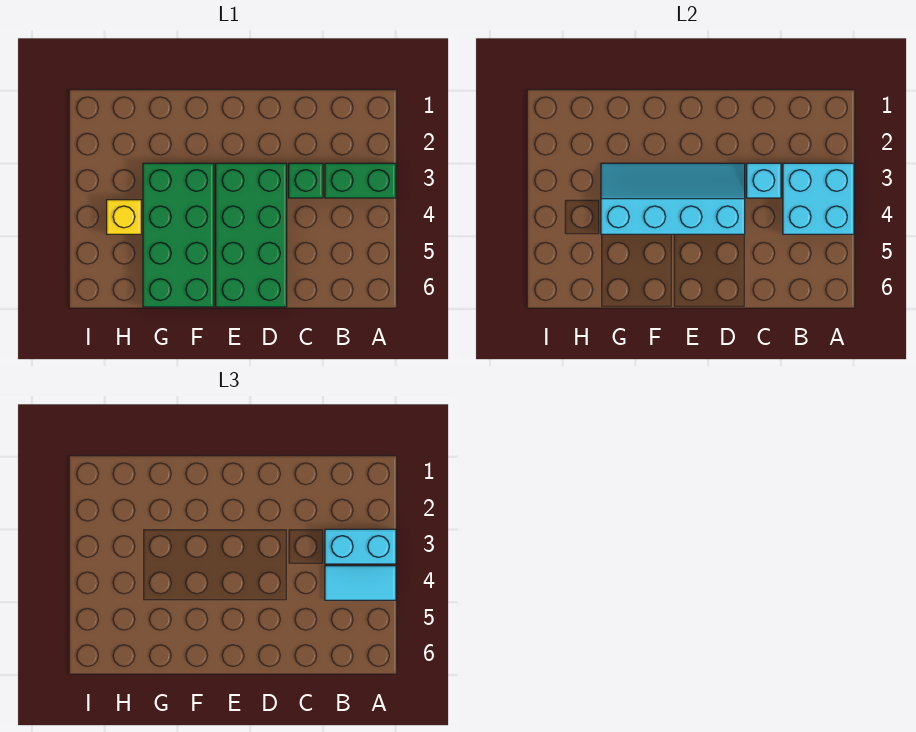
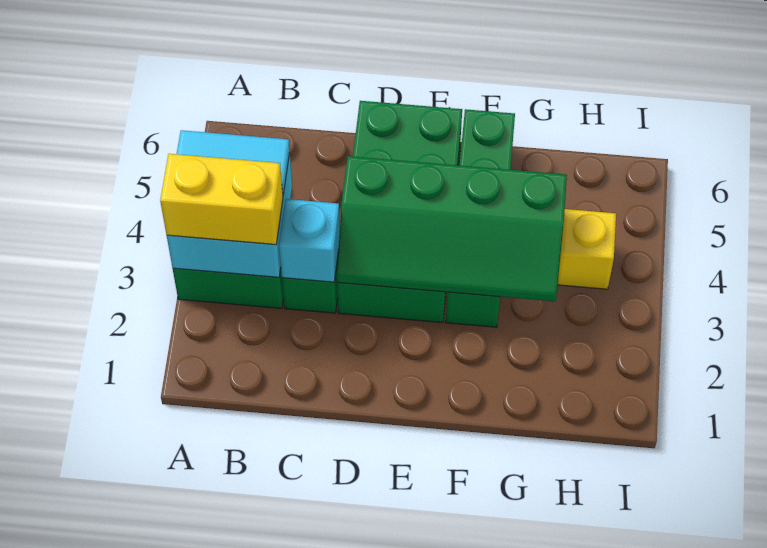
cyan brick A3:B3 level 3 -> yellow brick A3:B3 level 3
cyan slope D3:G4 level 2 top 4 -> green slope D3:G4 level 2 top 4
green brick F3:G6 level 1 -> green brick F3:F6 level 1

